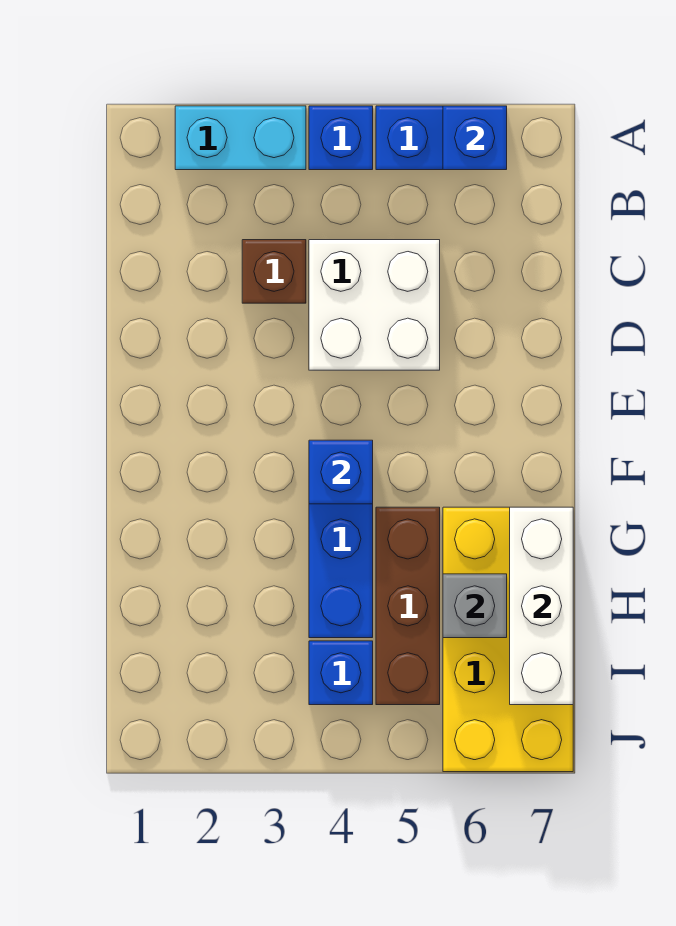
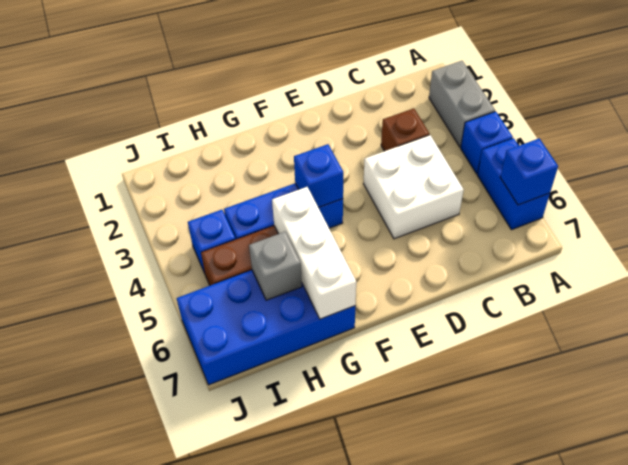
cyan brick A2:A3 level 1 -> grey brick A2:A3 level 1
yellow brick G6:J7 level 1 -> blue brick G6:J7 level 1
white brick G7:I7 level 2 -> white brick G5:G7 level 2

